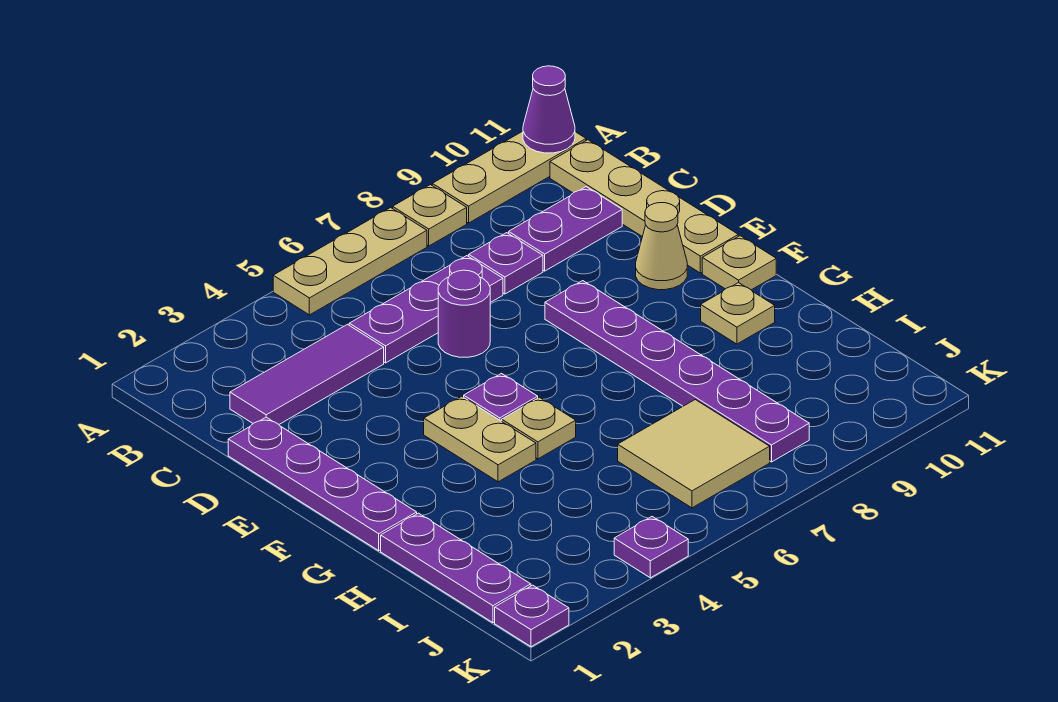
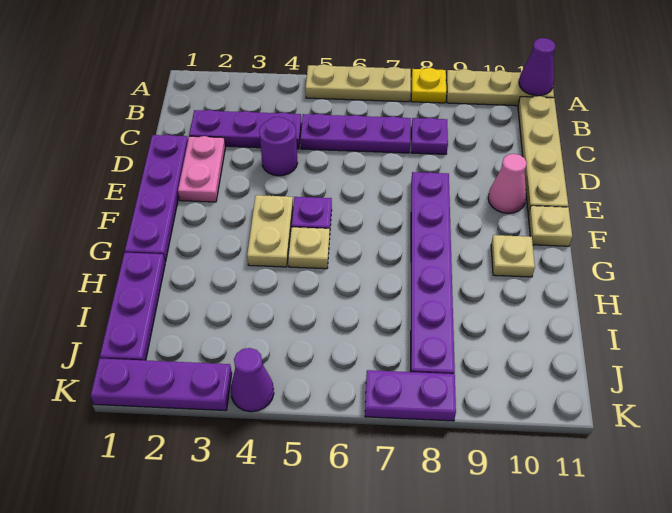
tan plate A8 level 1 -> yellow plate A8 level 1
purple tile C2:C4 level 1 -> purple plate C2:C4 level 1
purple plate C9:C10 level 1 -> purple plate K7:K8 level 1
none -> pink plate D2:E2 level 1
purple round brick D6 level 1 -> purple round brick D4 level 1
tan cone E10 level 1 -> pink cone E10 level 1
tan tile I6:J7 level 1 -> none
purple plate K1 level 1 -> purple plate K1:K3 level 1
purple plate K4 level 1 -> purple cone K4 level 1

